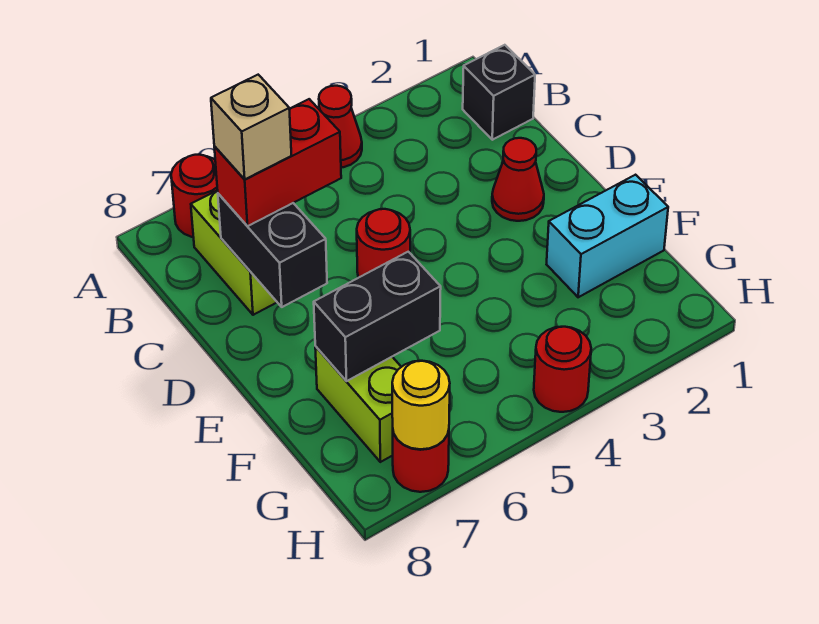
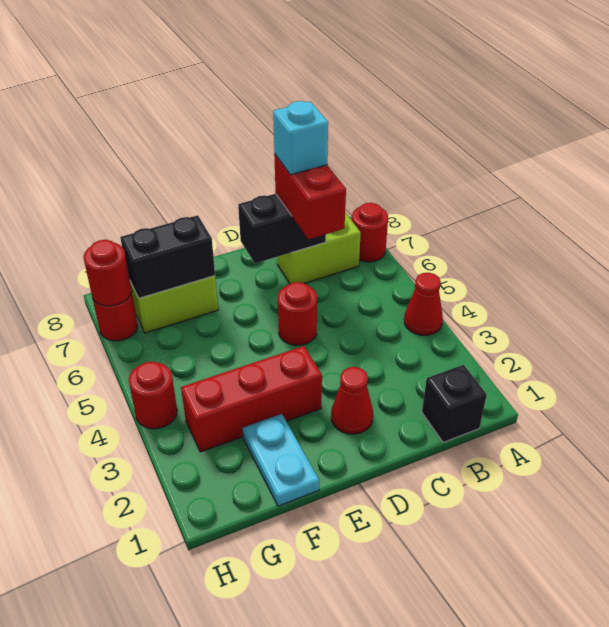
tan brick C7 level 4 -> cyan brick C7 level 4
none -> red brick E3:G3 level 1
cyan brick F1:F2 level 1 -> cyan plate F1:F2 level 1
black brick F6:F7 level 2 -> black brick F7:G7 level 2
yellow round brick H7 level 2 -> red round brick H7 level 2

